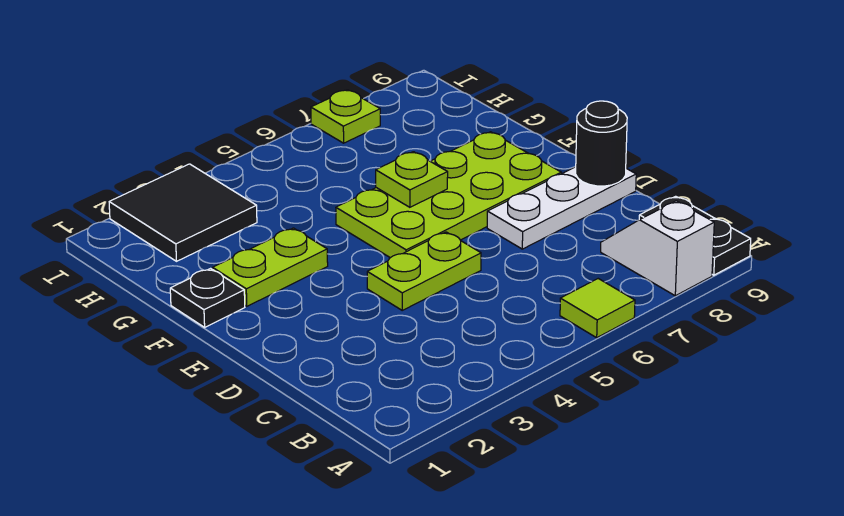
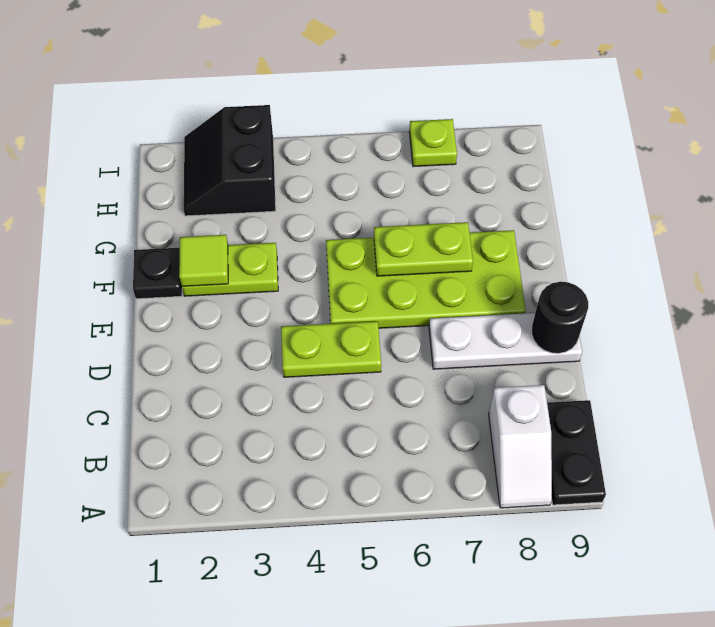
lime tile A6 level 1 -> lime tile F2 level 2
white slope A8:B8 level 1 top A -> white slope A8:B8 level 1 top B
lime plate F6 level 2 -> lime plate F6:F7 level 2
black tile H2:I3 level 1 -> black slope H2:I3 level 1 top 3

